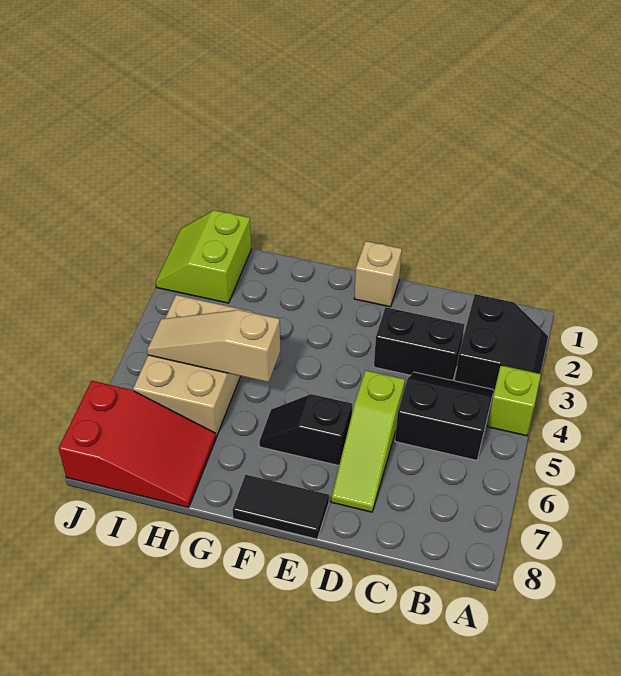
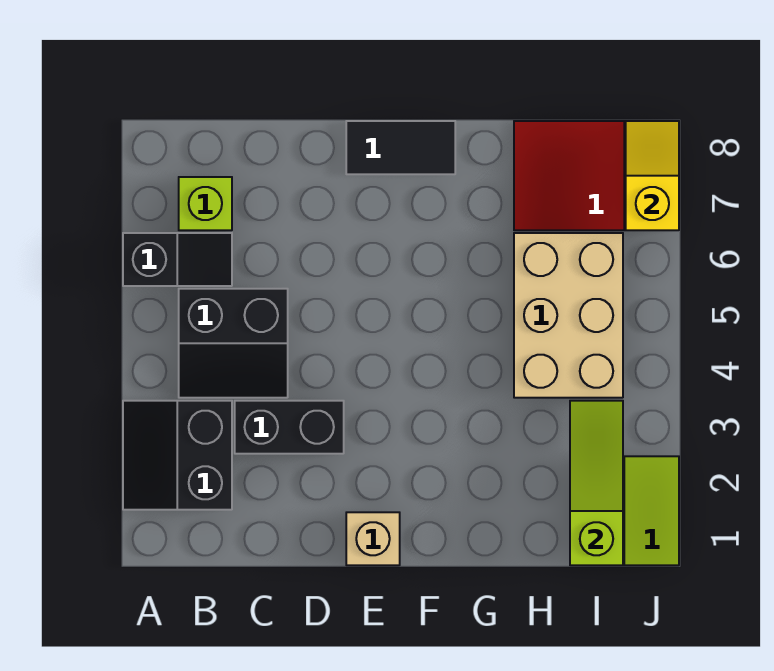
lime brick A4 level 1 -> lime brick B7 level 1
lime slope D5:D7 level 1 top 5 -> lime slope I1:I3 level 2 top 1
black slope E6:F6 level 1 top E -> black slope A6:B6 level 1 top A
tan slope G5:I5 level 2 top G -> none
none -> yellow slope J7:J8 level 2 top 7

